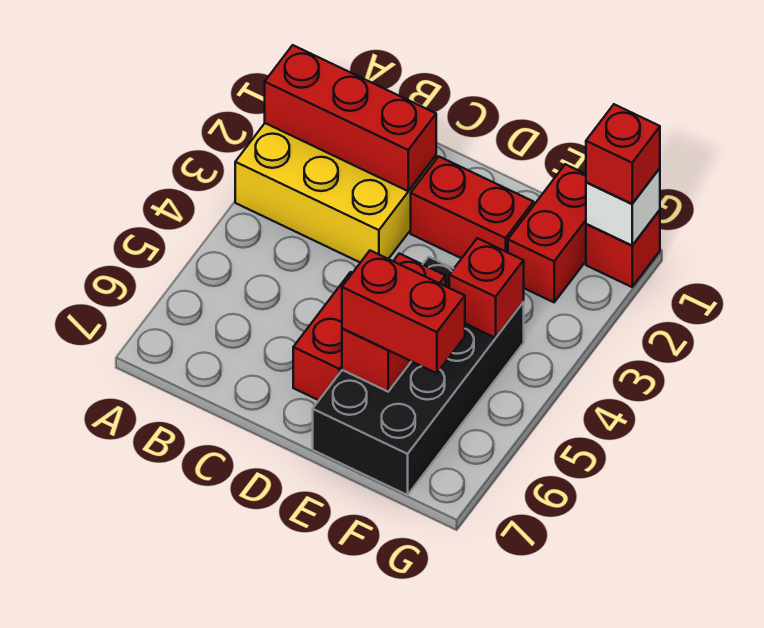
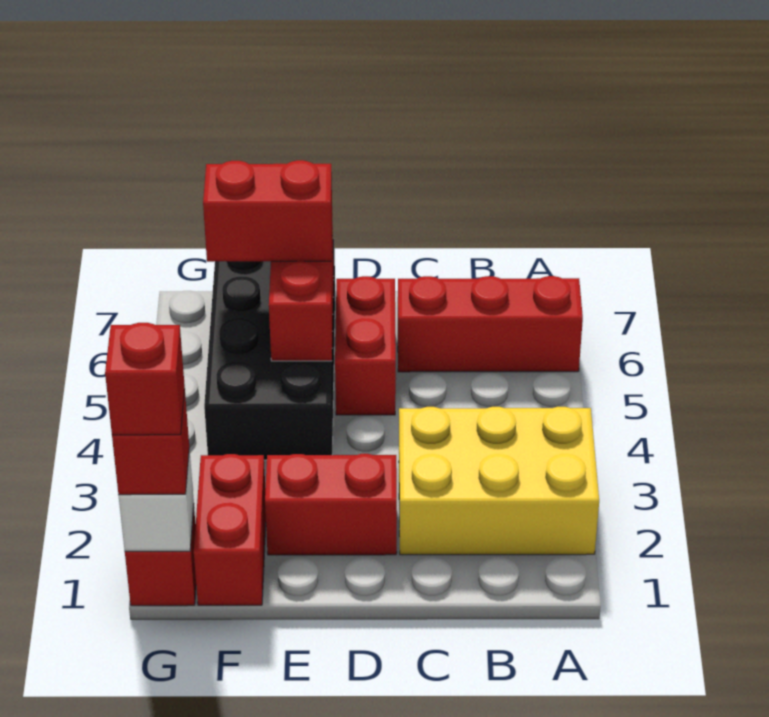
red brick A2:C2 level 2 -> red brick A6:C6 level 1
red brick F4 level 2 -> red brick G1 level 4

